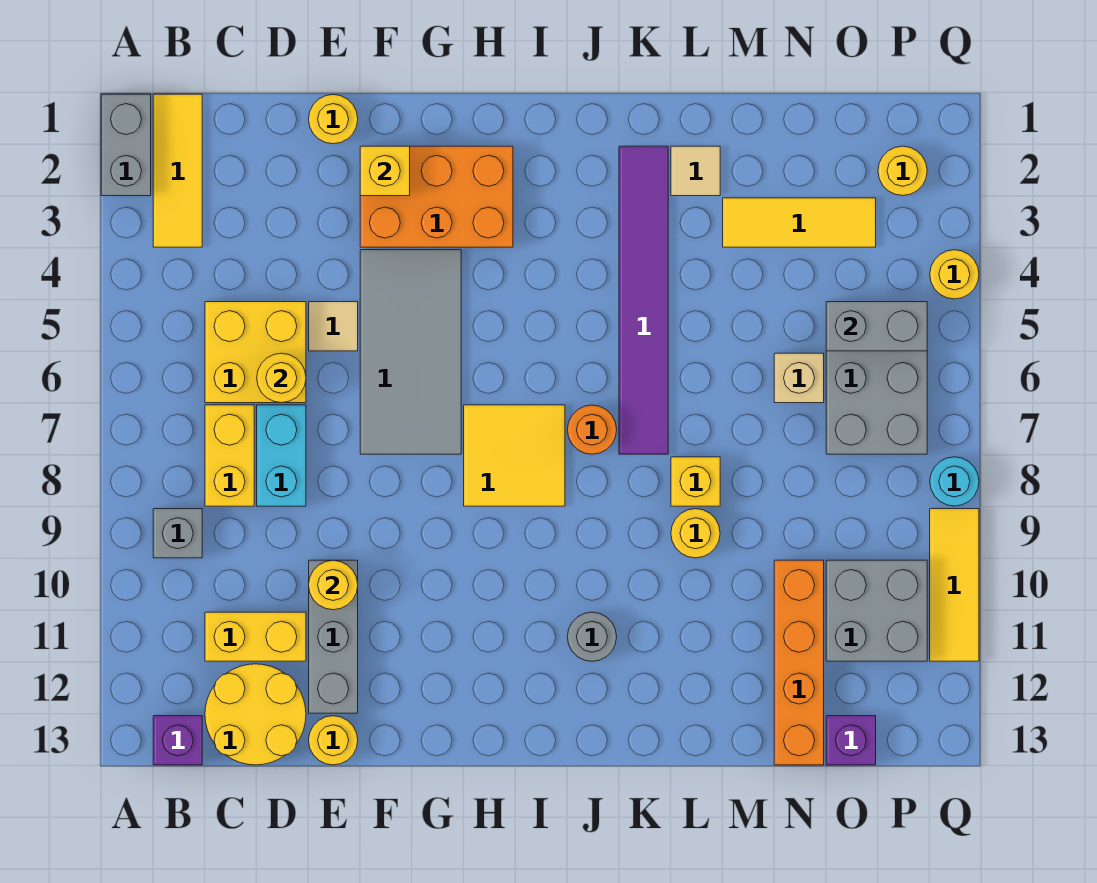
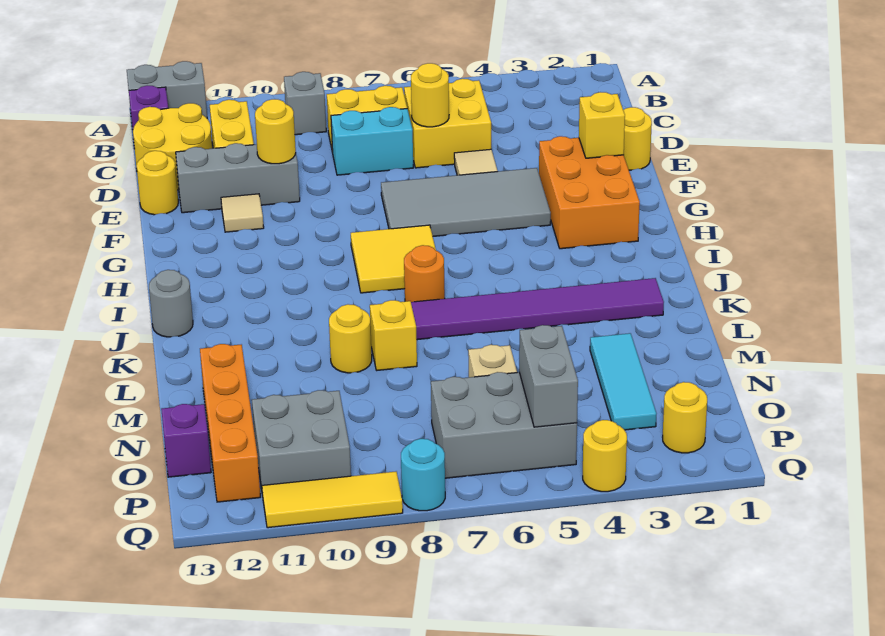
grey brick A1:A2 level 1 -> grey brick A12:A13 level 1
yellow tile B1:B3 level 1 -> none
grey round brick J11 level 1 -> grey round brick J13 level 1
tan tile L2 level 1 -> tan tile F11 level 1
yellow tile M3:O3 level 1 -> cyan tile M3:O3 level 1
orange brick N10:N13 level 1 -> orange brick M12:P12 level 1

